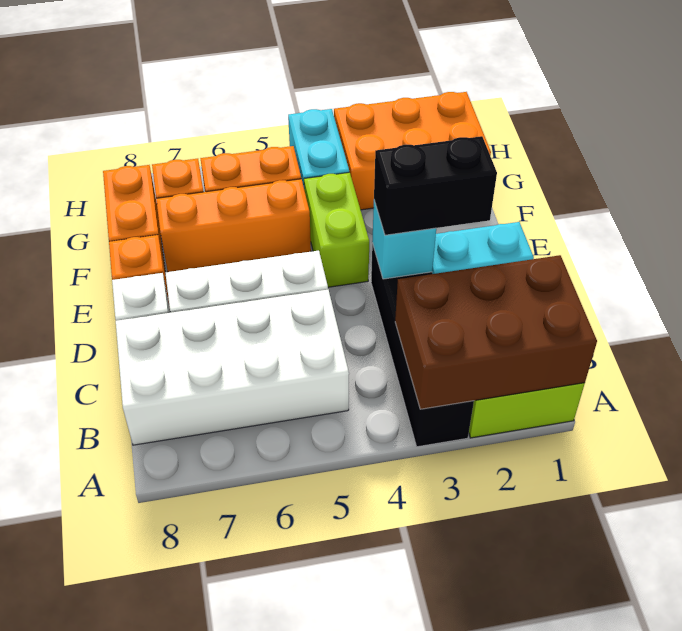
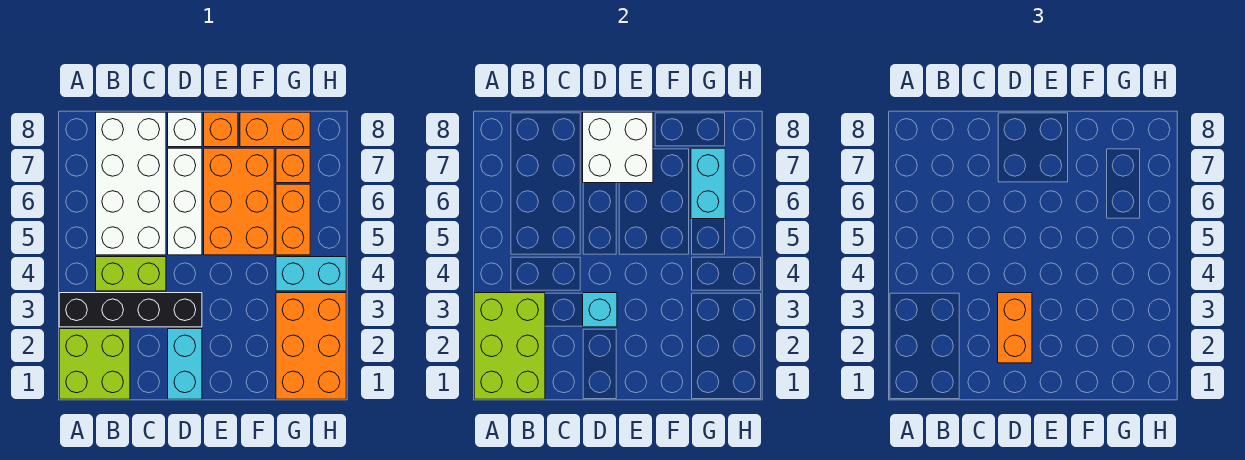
brown brick A1:B3 level 2 -> lime brick A1:B3 level 2
black brick D2:D3 level 3 -> orange brick D2:D3 level 3
none -> white brick D7:E8 level 2
lime brick E4:F4 level 1 -> lime brick B4:C4 level 1
orange brick F5:F7 level 1 -> orange brick E5:F7 level 1
none -> cyan brick G6:G7 level 2

